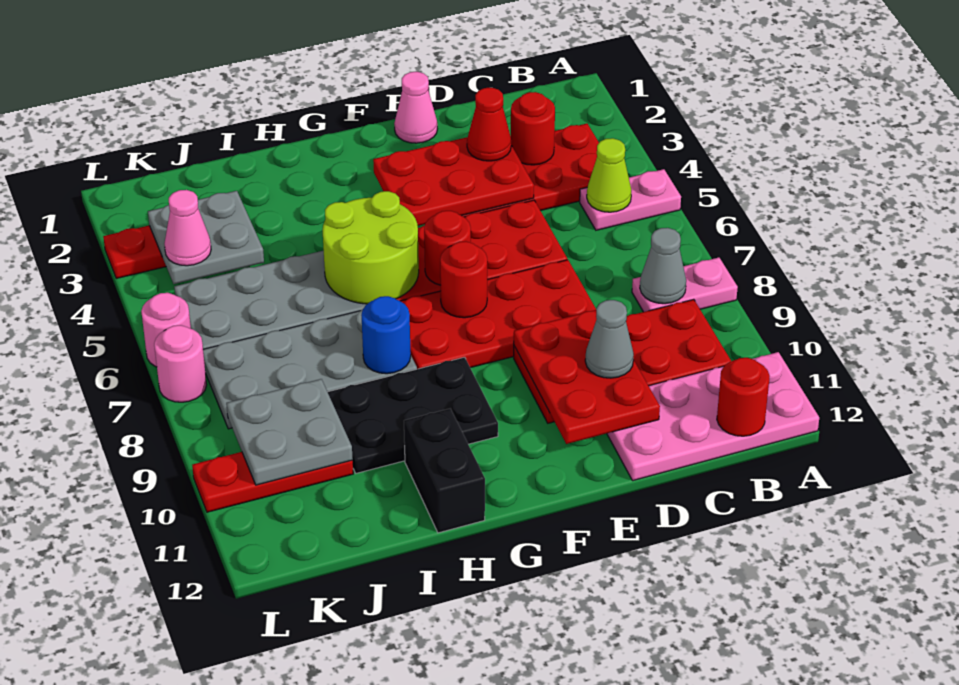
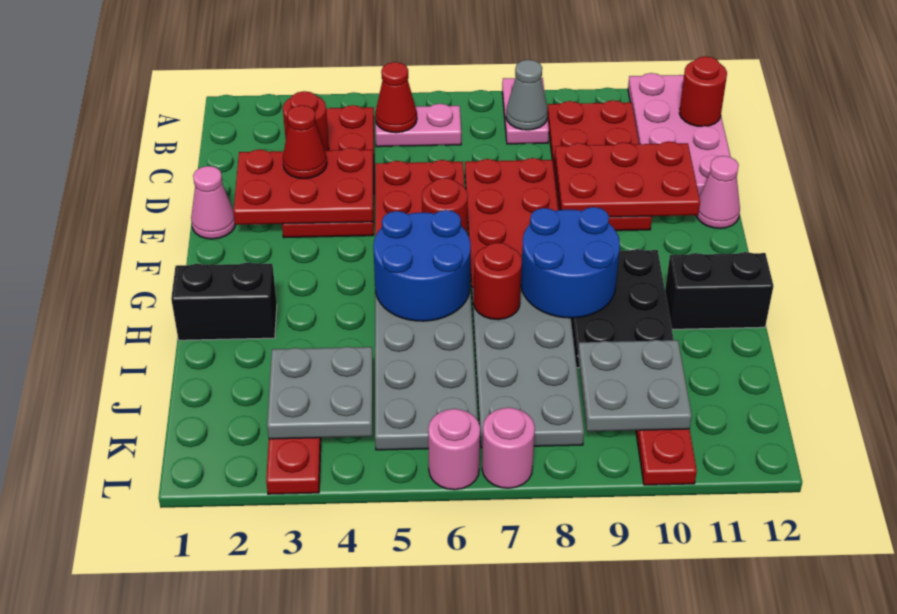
pink plate A5:B5 level 1 -> pink plate B5:B6 level 1
lime cone B5 level 2 -> red cone B5 level 2
red plate D3:F4 level 2 -> red plate D2:E4 level 2
grey cone D10 level 3 -> none
red round brick F7 level 2 -> red round brick H7 level 2
lime round brick G5:H6 level 2 -> blue round brick G5:H6 level 2
none -> black brick H1:H2 level 1
blue round brick H8 level 2 -> blue round brick G8:H9 level 2
pink cone K4 level 3 -> pink cone E12 level 1

